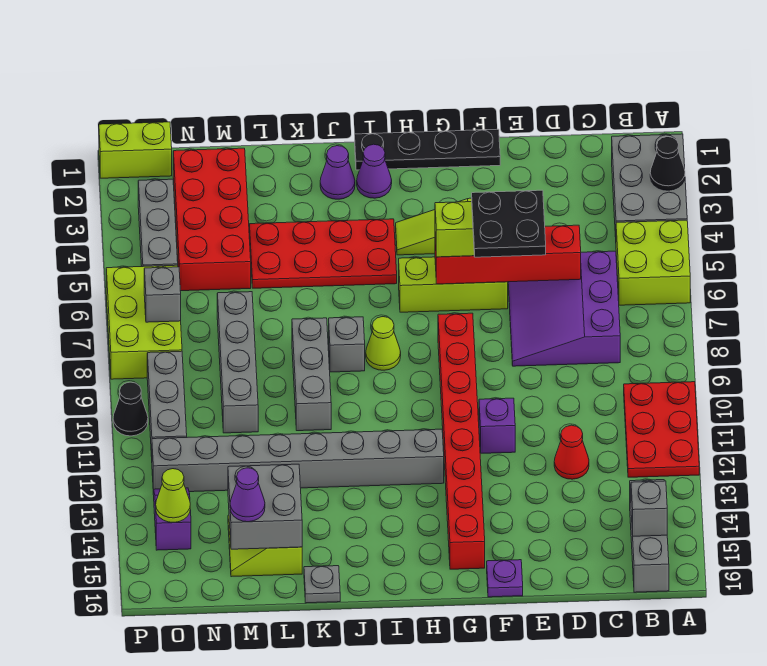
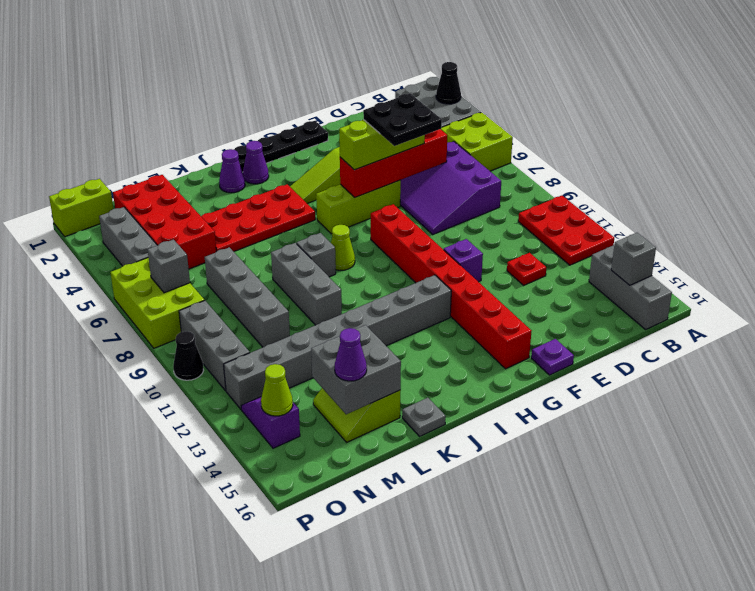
red cone D12 level 1 -> red plate D12 level 1

